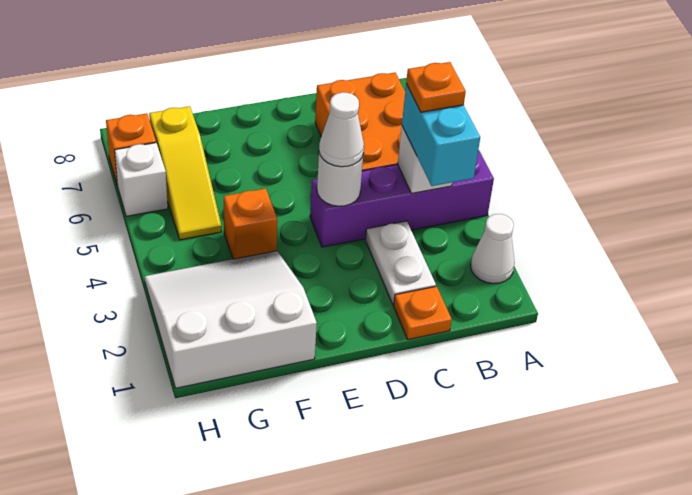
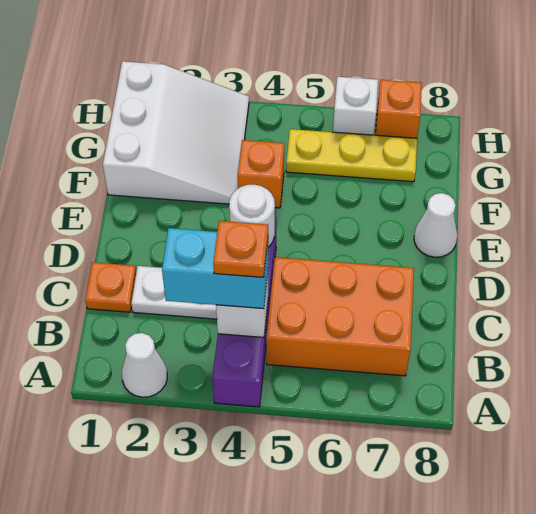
white cone D4 level 3 -> white cone E8 level 1
yellow slope G5:G7 level 1 top 7 -> yellow plate G5:G7 level 1

